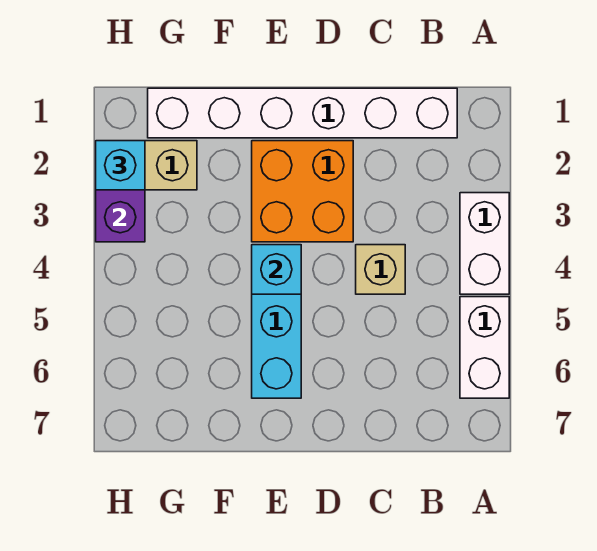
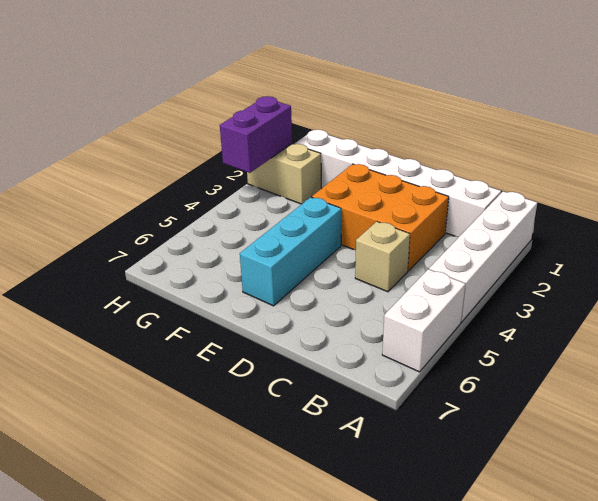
white brick A3:A4 level 1 -> white brick A1:A4 level 1
orange brick D2:E3 level 1 -> orange brick C2:E3 level 1
cyan brick E4 level 2 -> none
cyan brick H2 level 3 -> none

